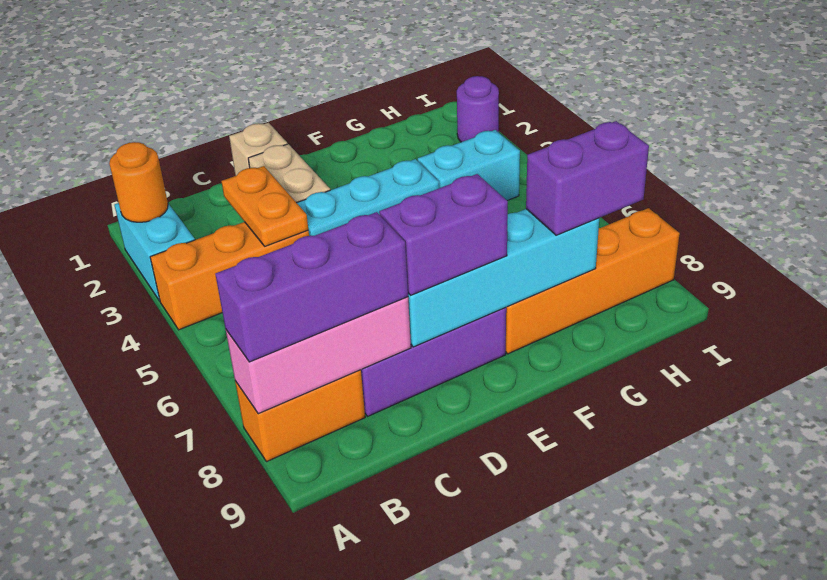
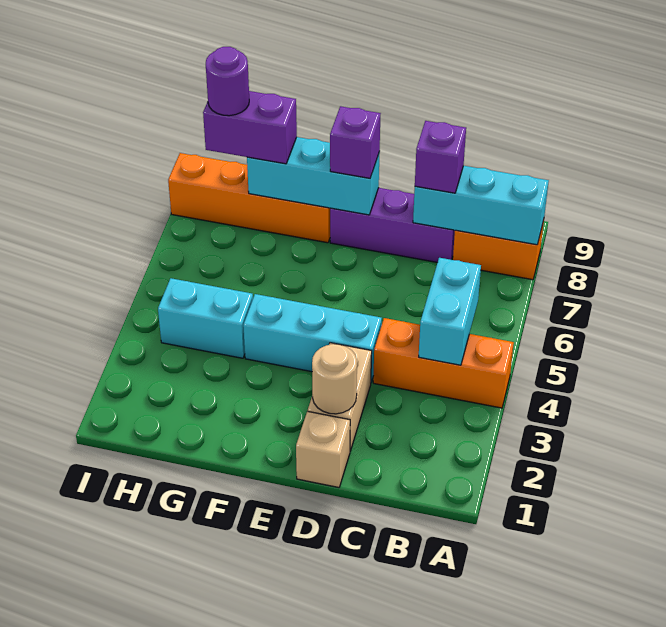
cyan brick A2:A3 level 1 -> cyan brick B4:B5 level 2
orange round brick A2 level 2 -> none
pink brick A8:C8 level 2 -> cyan brick A8:C8 level 2
purple brick A8:C8 level 3 -> purple brick C8 level 3
orange plate C3:C4 level 2 -> none
none -> tan round brick D2 level 2
cyan brick D8:G8 level 2 -> cyan brick E8:G8 level 2
purple brick D8:E8 level 3 -> purple brick E8 level 3
purple round brick I2 level 1 -> purple round brick H8 level 4

